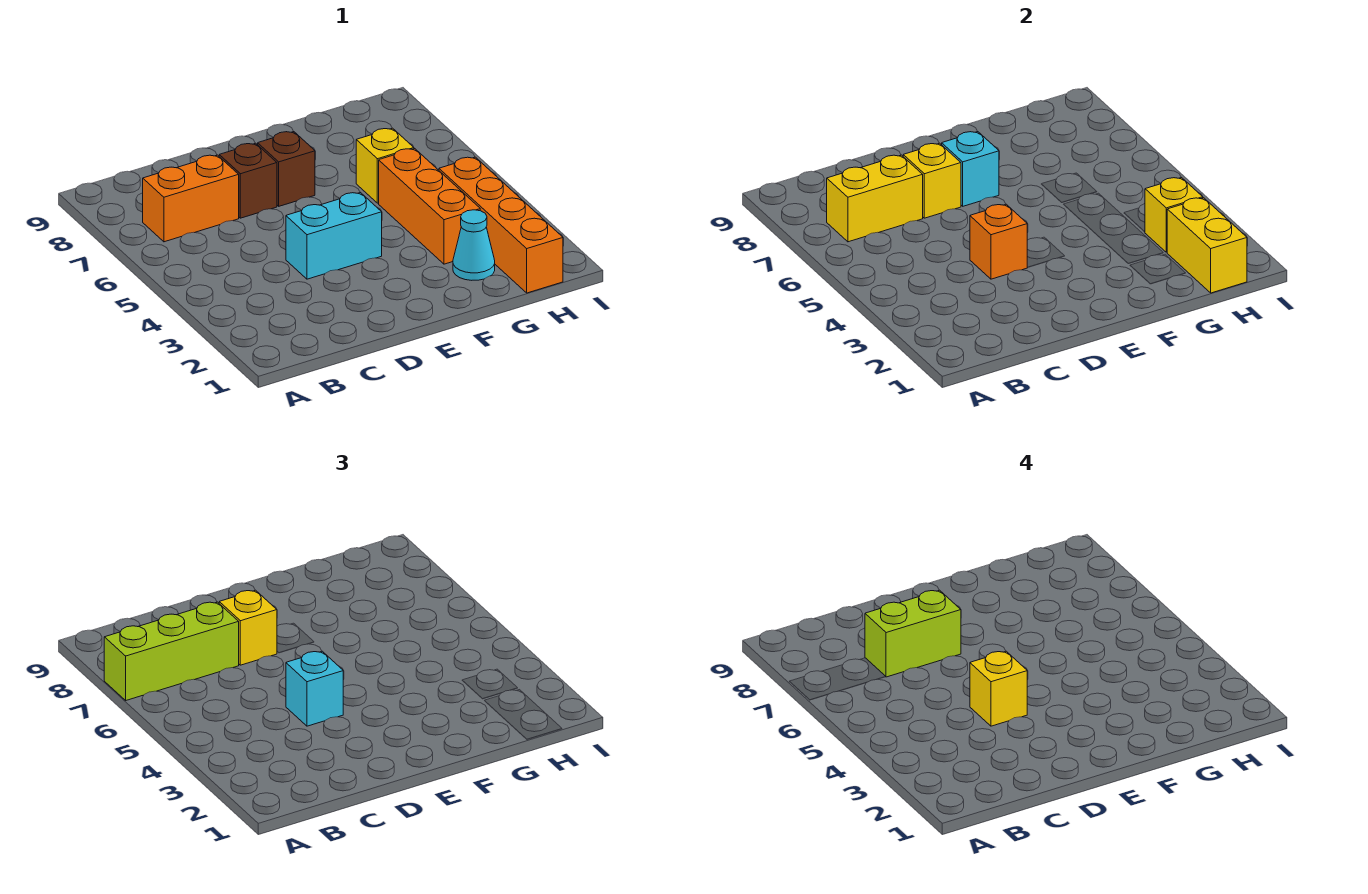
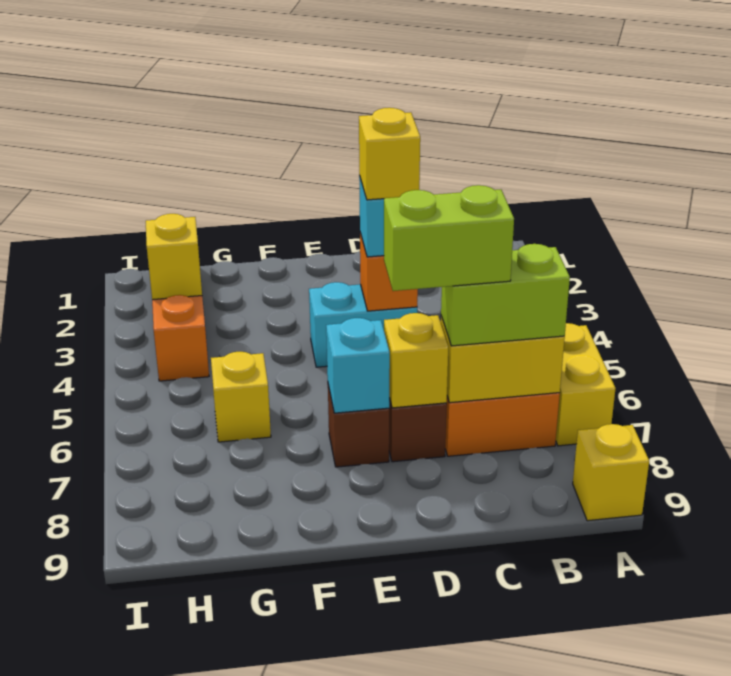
lime brick A7:C7 level 3 -> lime brick B7:C7 level 3
yellow brick D7 level 3 -> yellow brick A9 level 1
cyan cone G2 level 1 -> none
orange brick G3:G5 level 1 -> none
yellow brick H1:H2 level 2 -> yellow brick A6:A7 level 1

